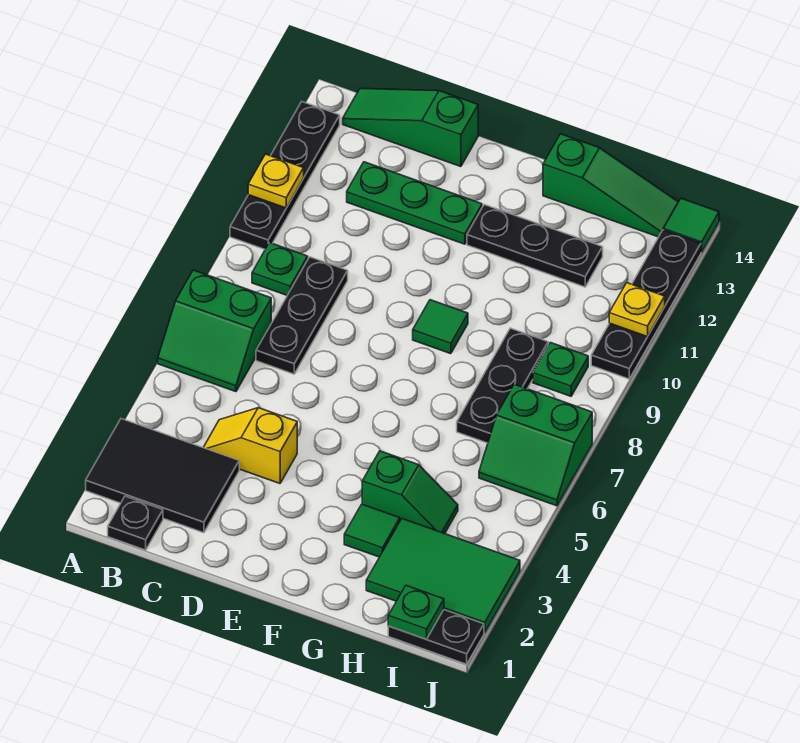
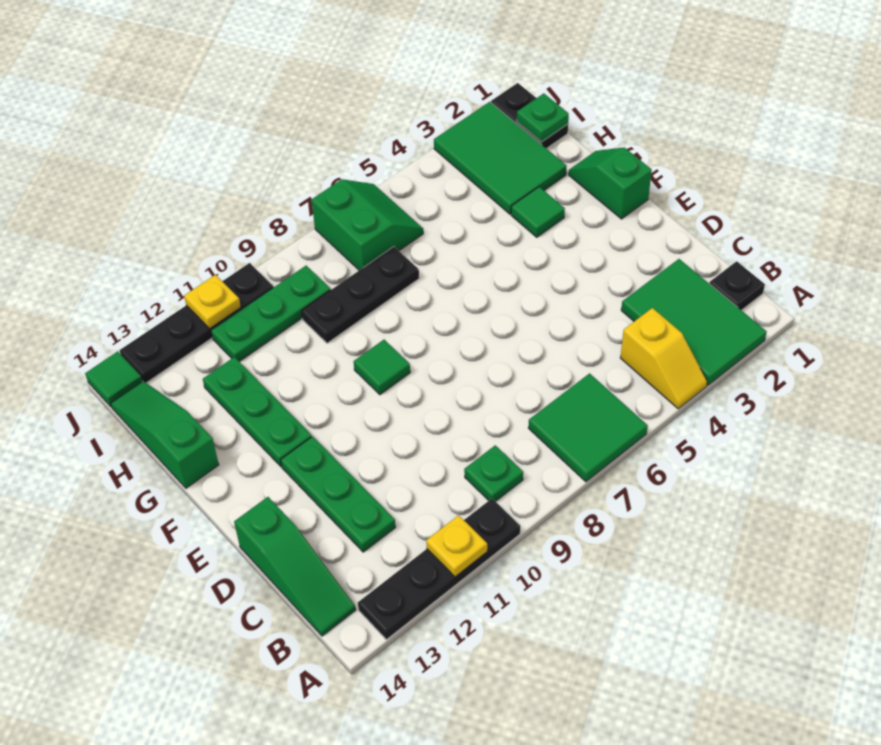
black tile A2:C3 level 1 -> green tile A2:C3 level 1
green slope A6:B7 level 1 top 7 -> green tile A6:B7 level 1
yellow slope C4:D4 level 1 top D -> yellow slope A4:B4 level 1 top B
black plate C7:C9 level 1 -> none
black plate F12:H12 level 1 -> green plate F12:H12 level 1
green slope G4:H4 level 1 top G -> green slope F1:G1 level 1 top F
green plate I9 level 1 -> green plate I9:I11 level 1

